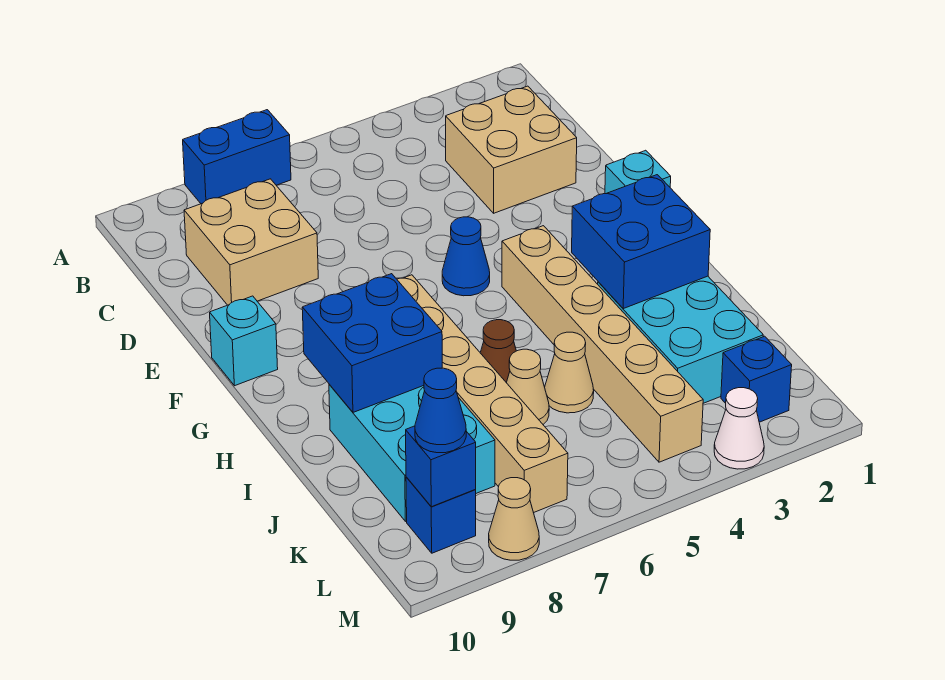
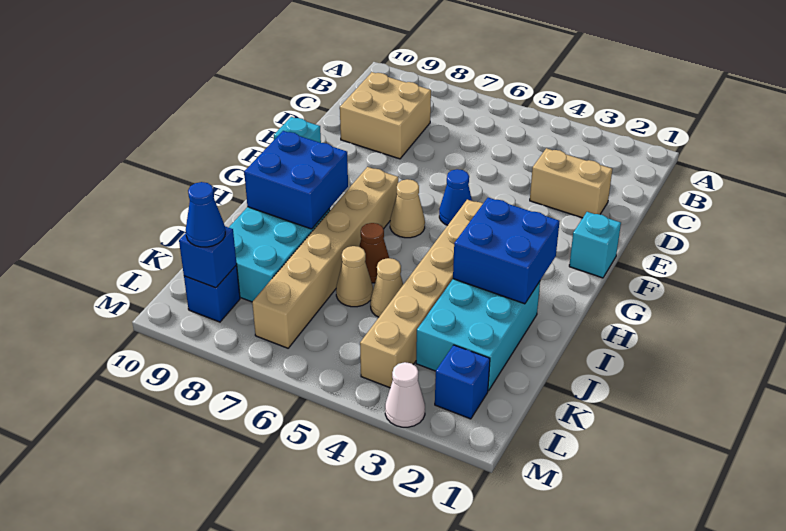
blue brick A7:A8 level 1 -> none
tan brick C2:D3 level 1 -> tan brick D2:D3 level 1
tan cone M8 level 1 -> tan cone G6 level 1

